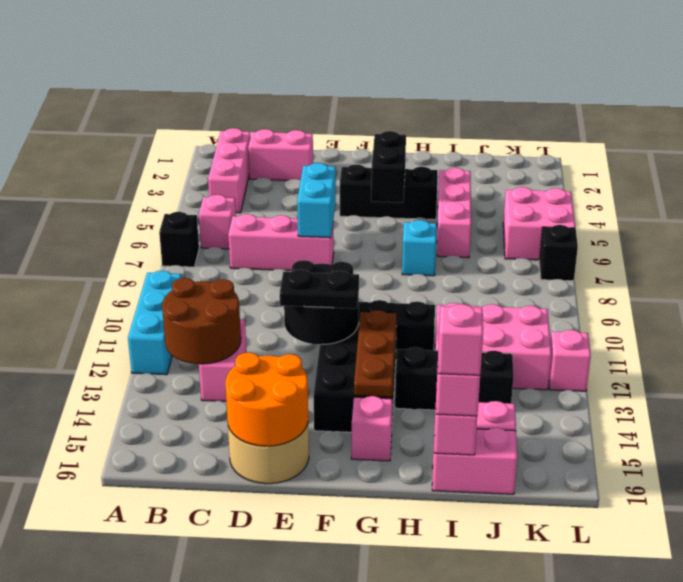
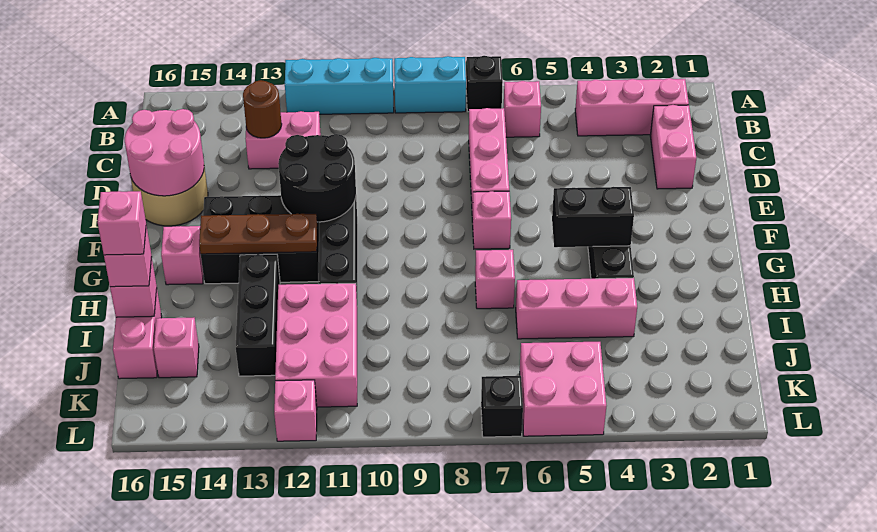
brown round brick B12:C13 level 2 -> brown round brick C13 level 2
orange round brick D15:E16 level 2 -> pink round brick D15:E16 level 2
cyan brick E6:E7 level 2 -> cyan brick A8:A9 level 1
black plate E12:F12 level 3 -> none
none -> pink brick F7 level 1
cyan brick H7 level 1 -> pink brick H7 level 1

